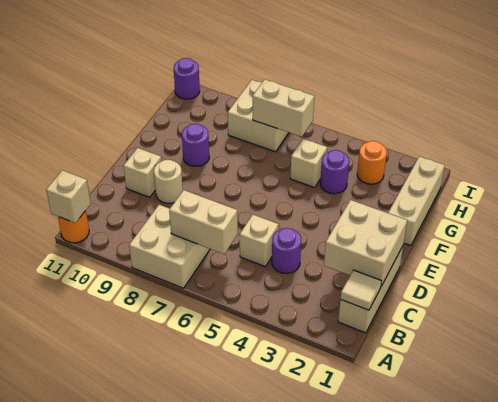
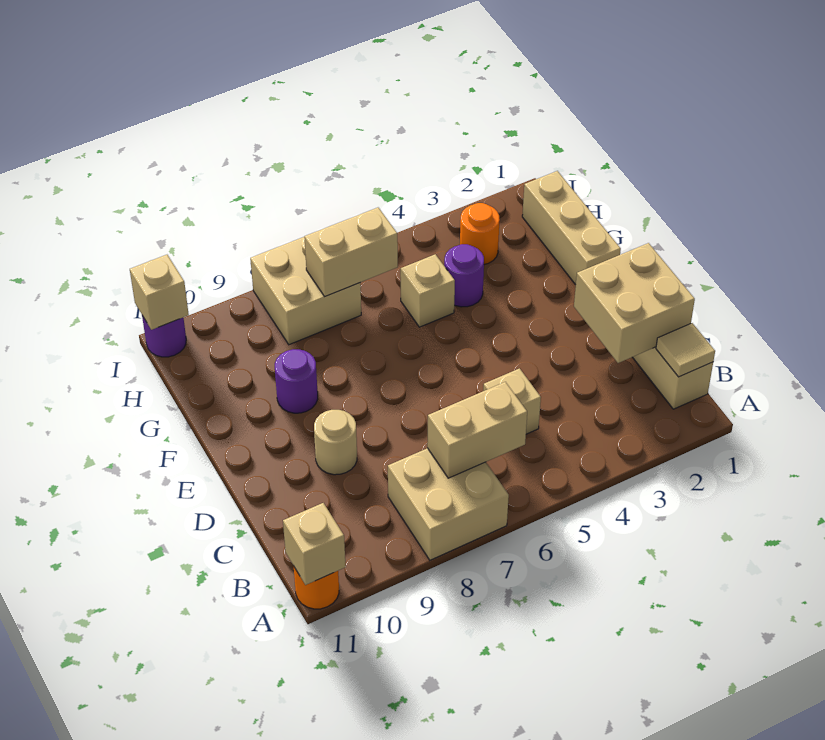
purple round brick C4 level 1 -> none
tan brick D10 level 1 -> tan brick I11 level 2

